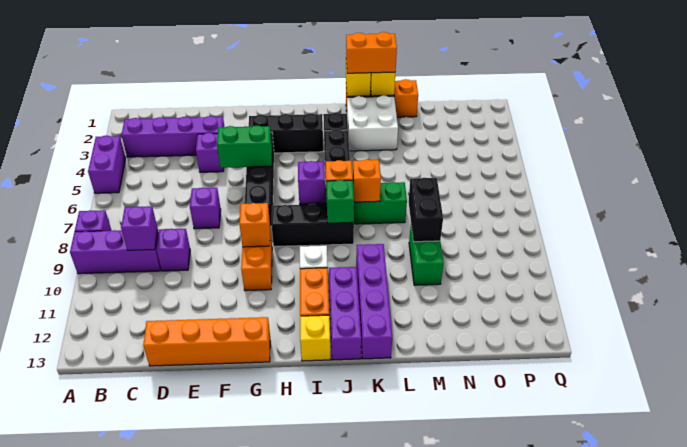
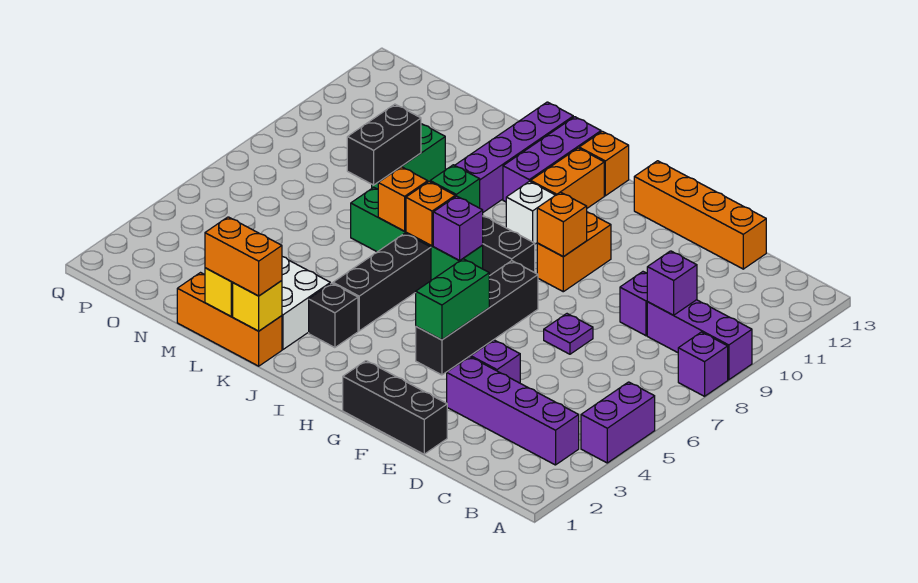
purple brick E7 level 1 -> purple plate E7 level 1
green brick F5:G5 level 2 -> green brick G4:G5 level 2
black brick G3:I3 level 1 -> black brick E1:G1 level 1
yellow brick I13 level 1 -> orange brick I13 level 1

